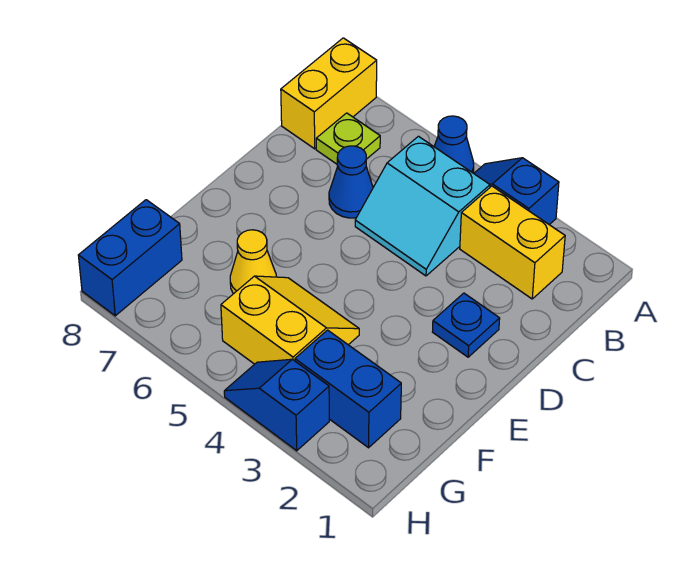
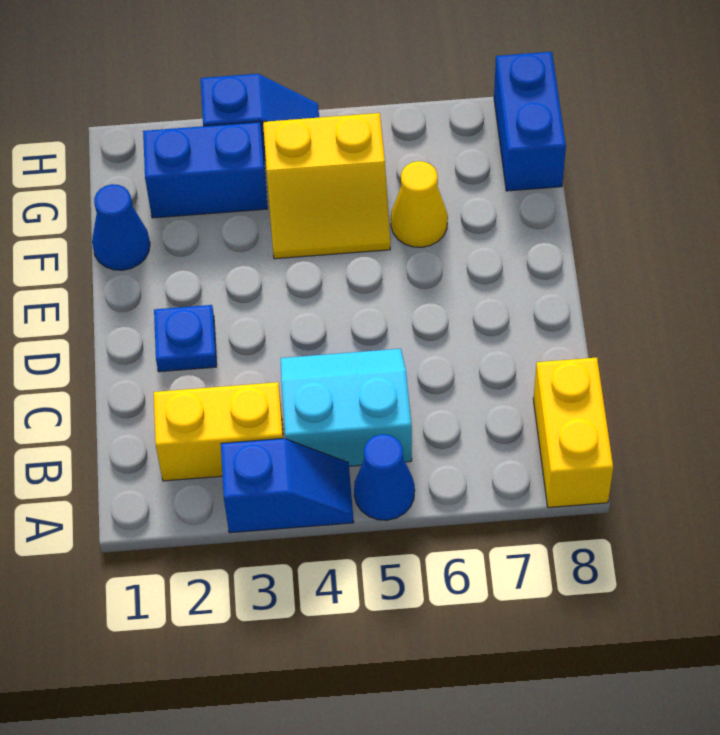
lime plate B7 level 1 -> none
blue cone C6 level 1 -> blue cone F1 level 1

